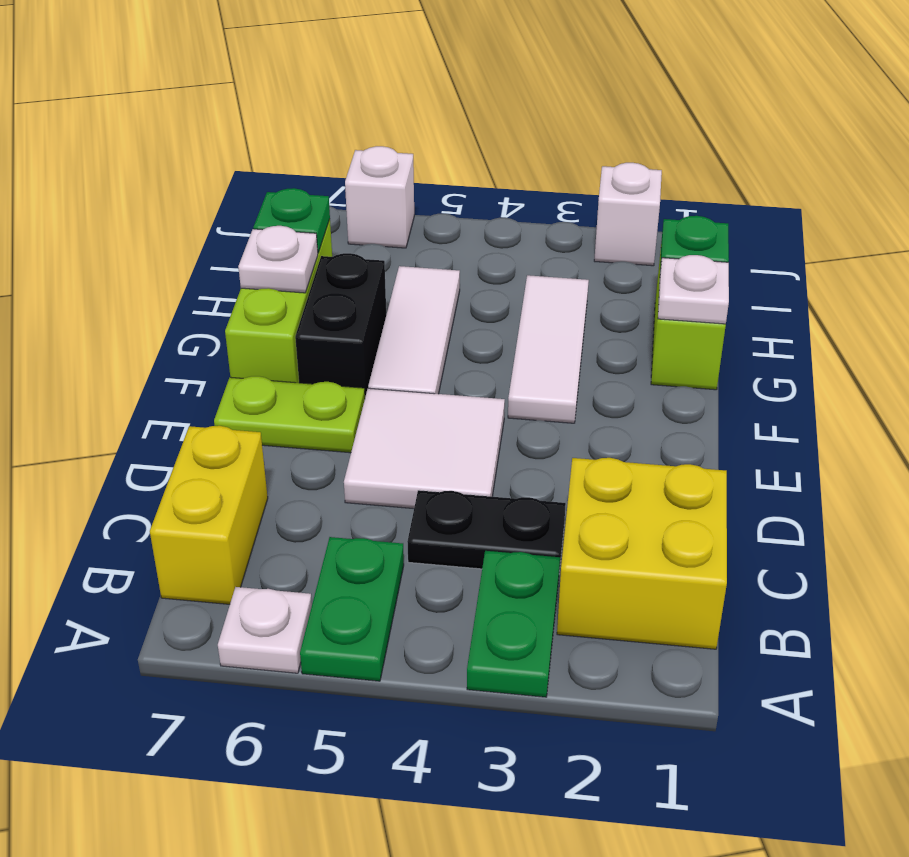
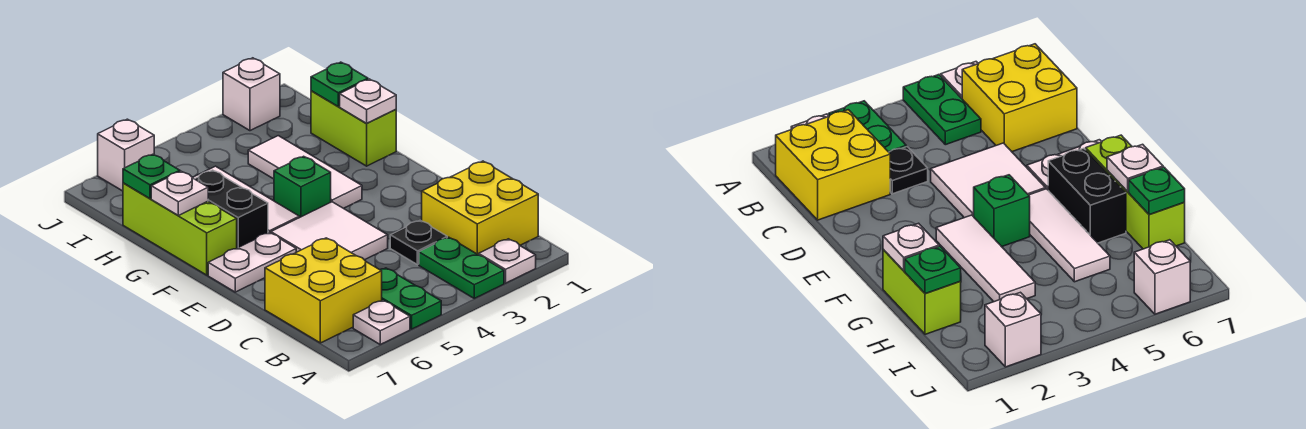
none -> white plate A2 level 1
yellow brick B7:C7 level 1 -> yellow brick B6:C7 level 1
black plate C3:C4 level 1 -> black plate C3 level 1
lime plate E6:E7 level 1 -> white plate E6:E7 level 1
none -> green brick F4 level 1

